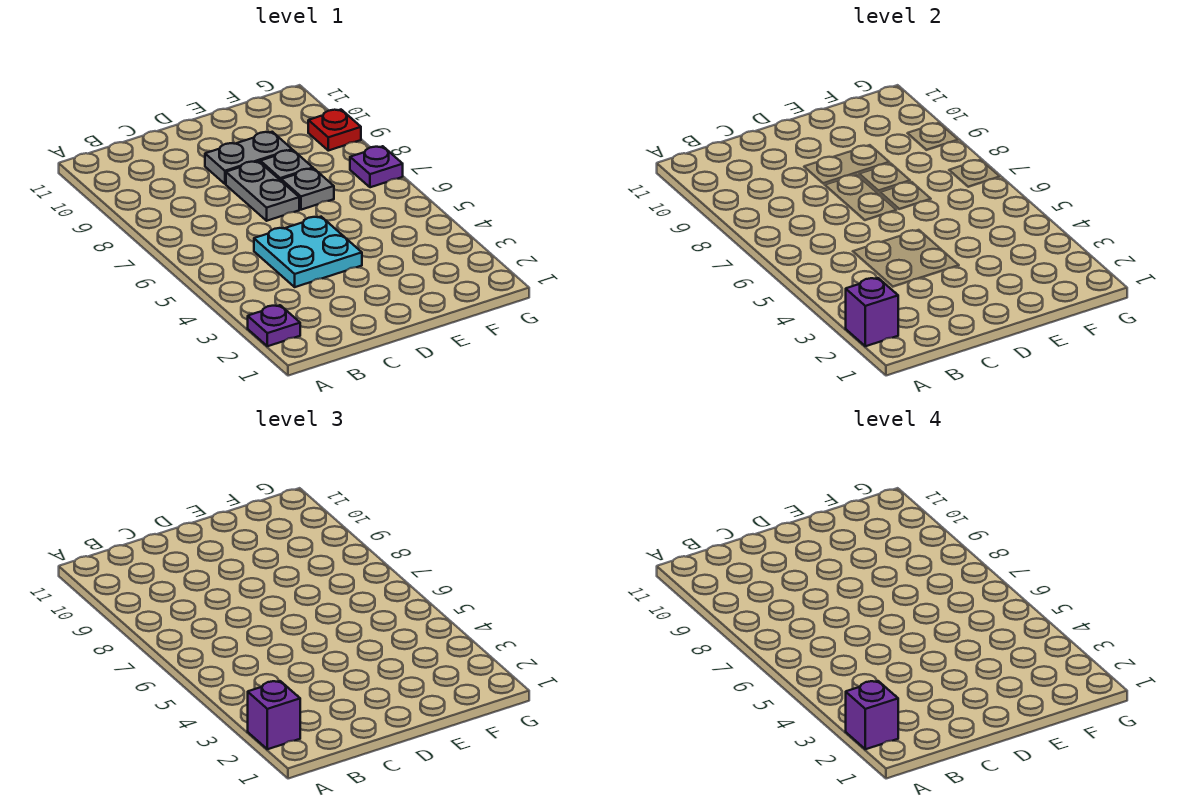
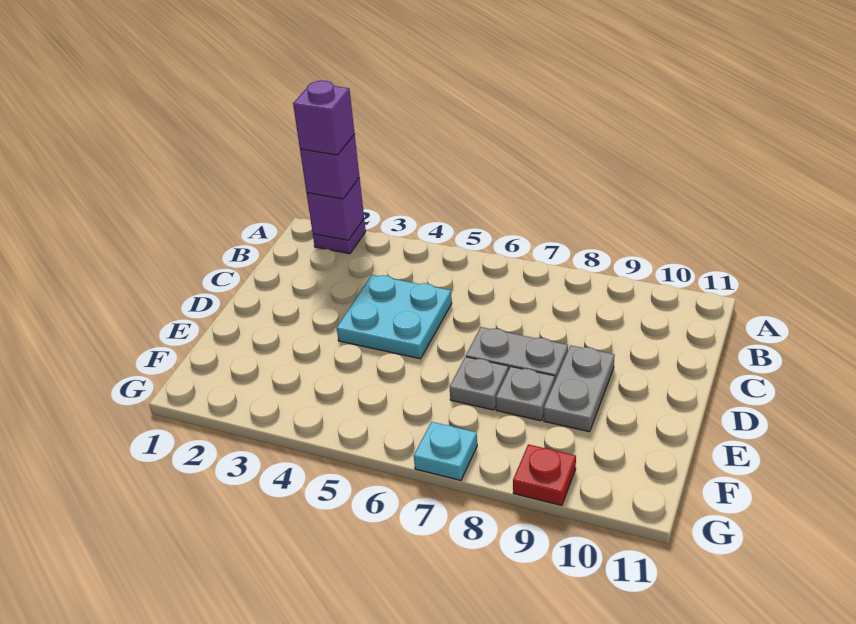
purple plate G7 level 1 -> cyan plate G7 level 1

